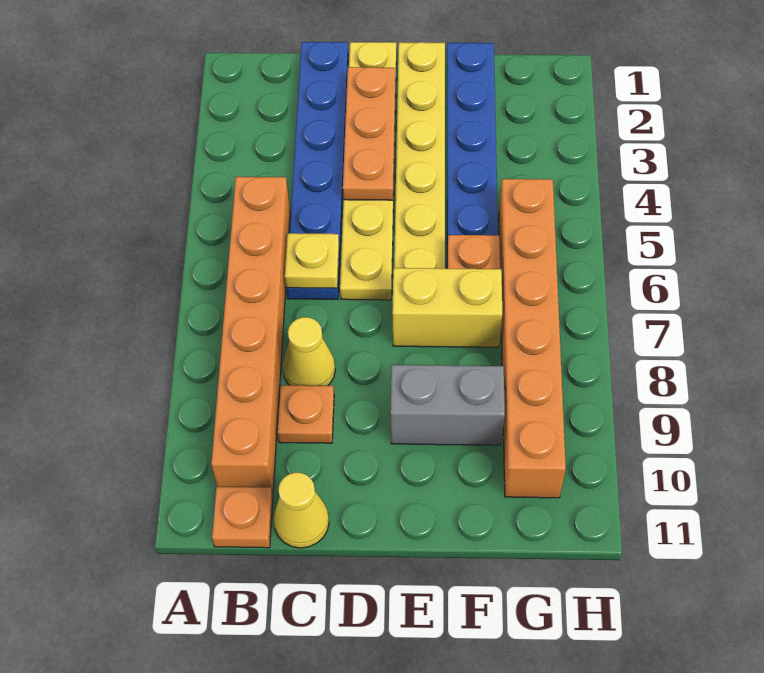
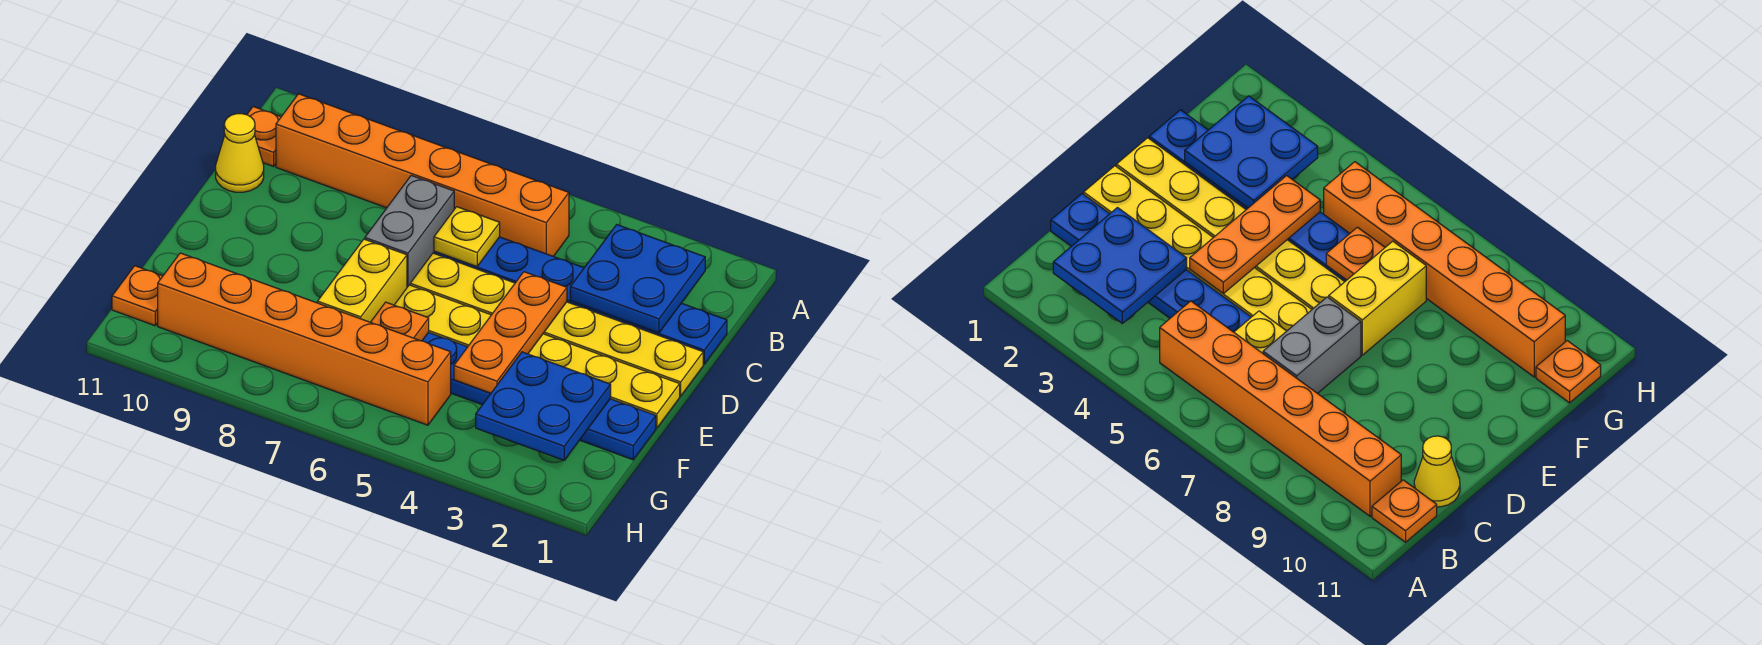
none -> blue plate B2:C3 level 2
yellow cone C8 level 1 -> none
orange plate C9 level 1 -> orange plate G11 level 1
orange plate D2:D4 level 2 -> orange plate D4:F4 level 2
grey brick E9:F9 level 1 -> grey brick C7:D7 level 1
none -> blue plate F2:G3 level 2

